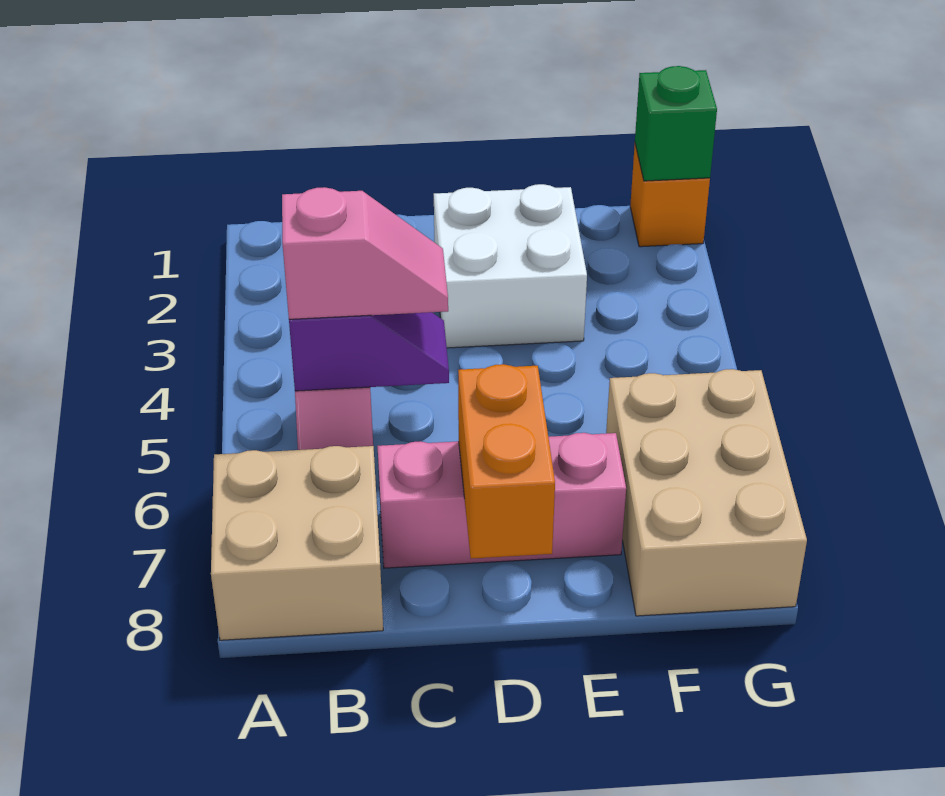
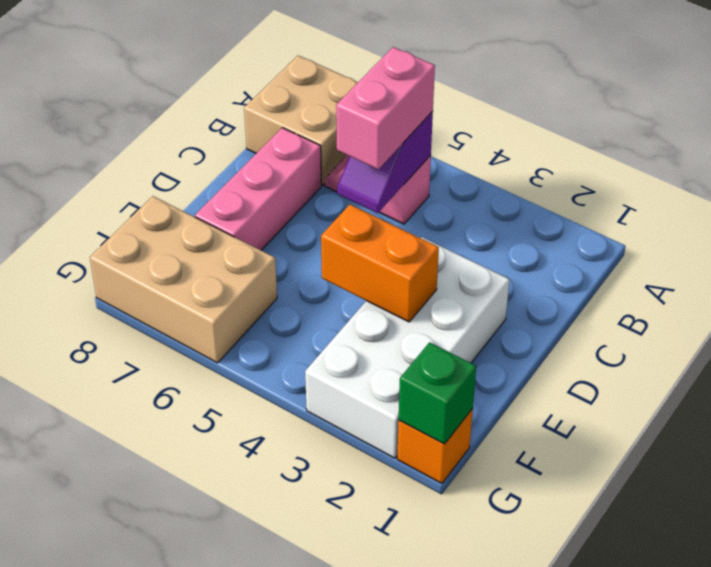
pink slope B5:C5 level 3 top B -> pink brick B5:C5 level 3
white brick D2:E3 level 1 -> white brick D2:G3 level 1
orange brick D7:D8 level 2 -> orange brick E3:E4 level 2

